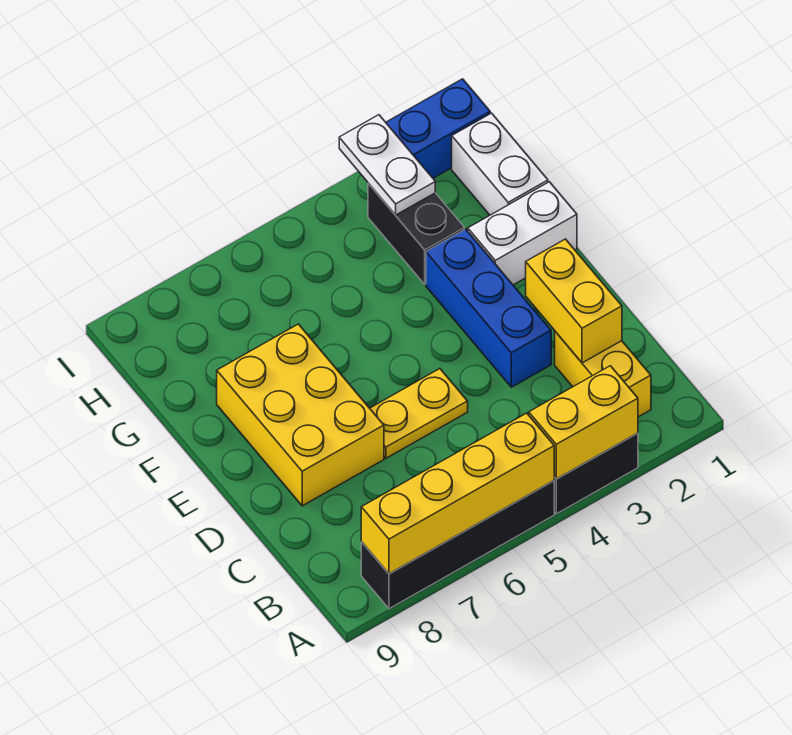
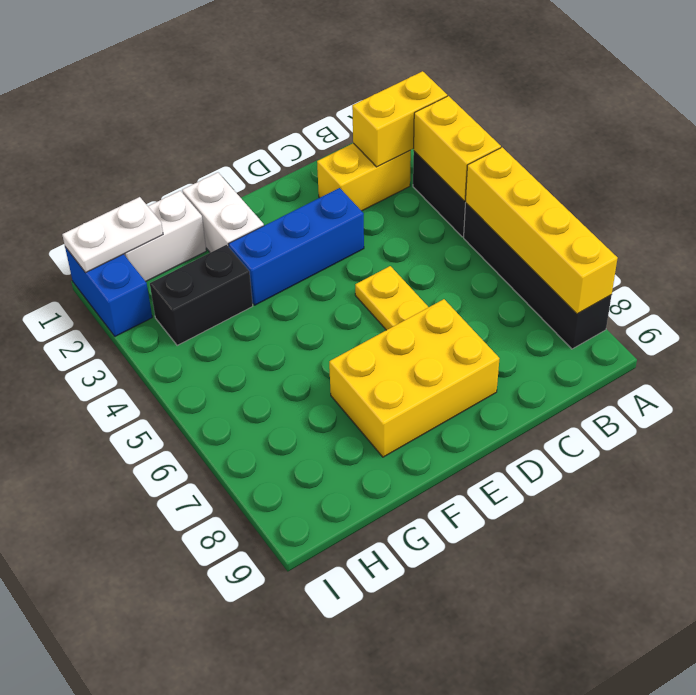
yellow brick C2:D2 level 2 -> yellow brick A2:B2 level 2
white plate H3:I3 level 2 -> white plate H1:I1 level 2

